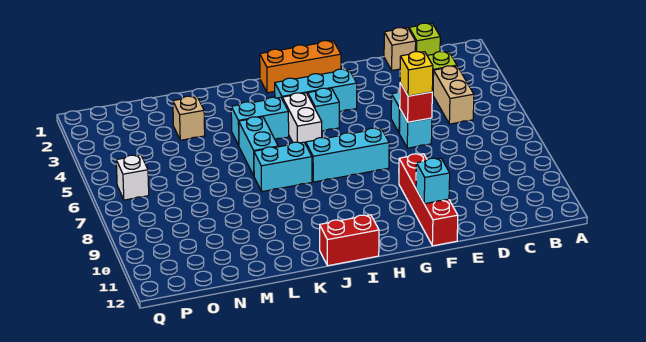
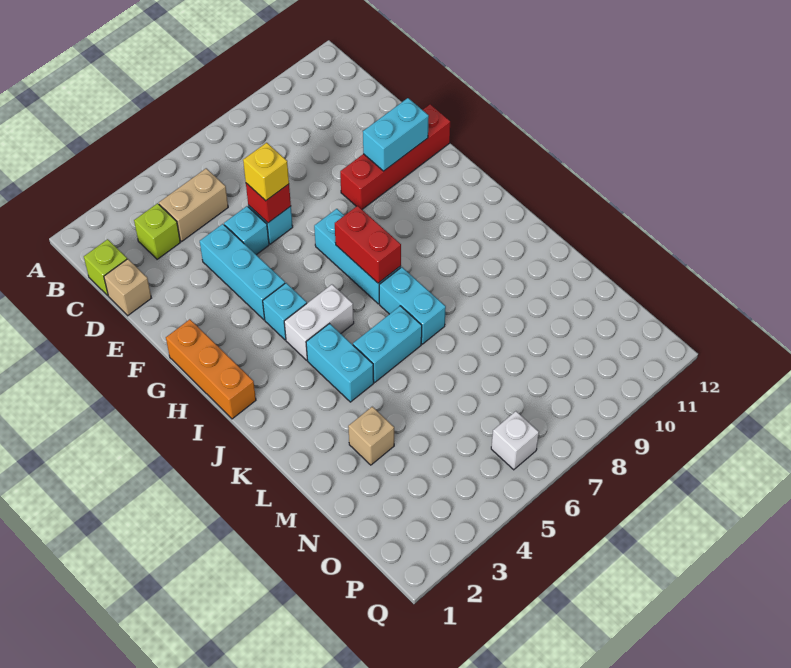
cyan brick F11 level 2 -> cyan brick F10:F11 level 2
cyan brick G3:I3 level 1 -> cyan brick E4:G4 level 1
red brick I12:J12 level 1 -> red brick H7:I7 level 2

